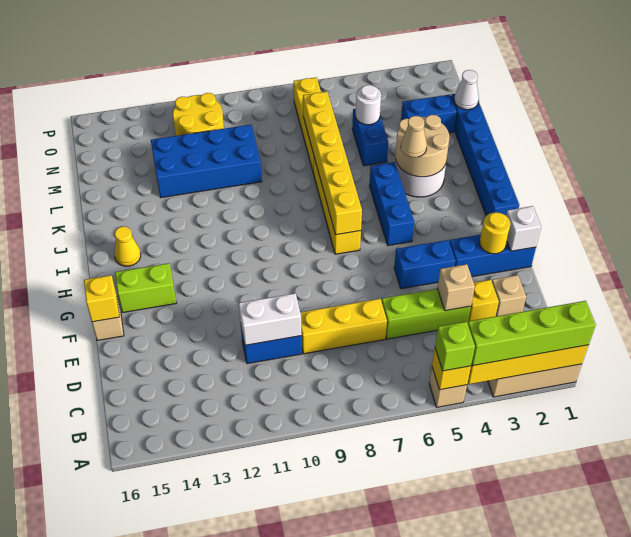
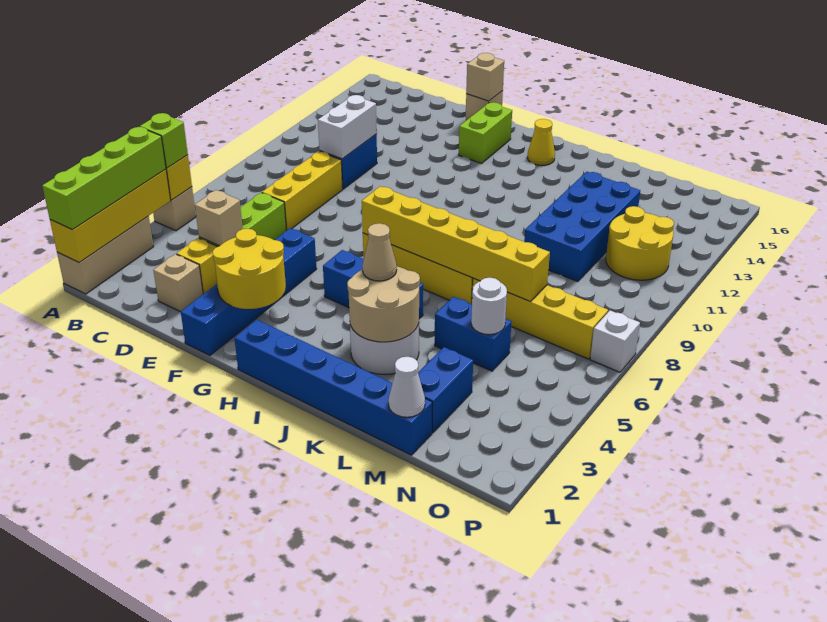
white brick F1 level 2 -> white brick P7 level 1
yellow round brick F2 level 2 -> yellow round brick F2:G3 level 2
yellow brick F16 level 2 -> tan brick F16 level 2

